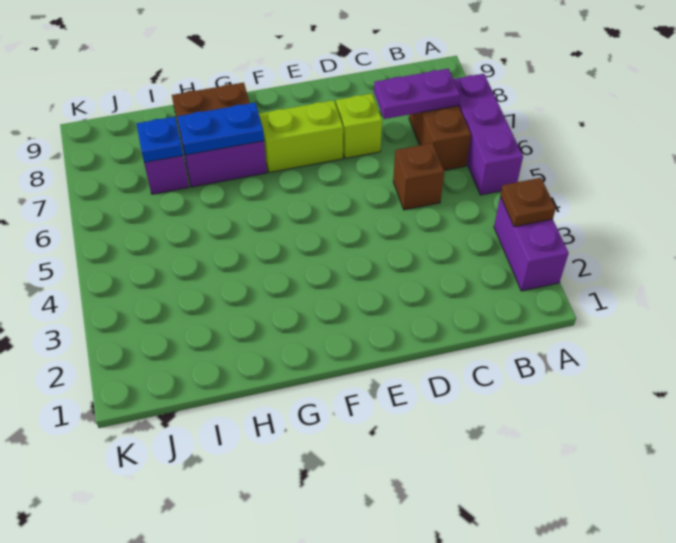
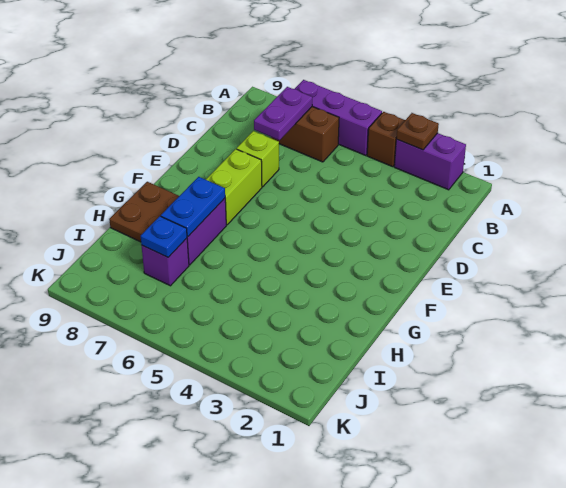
brown brick C5 level 1 -> brown brick A4 level 1

